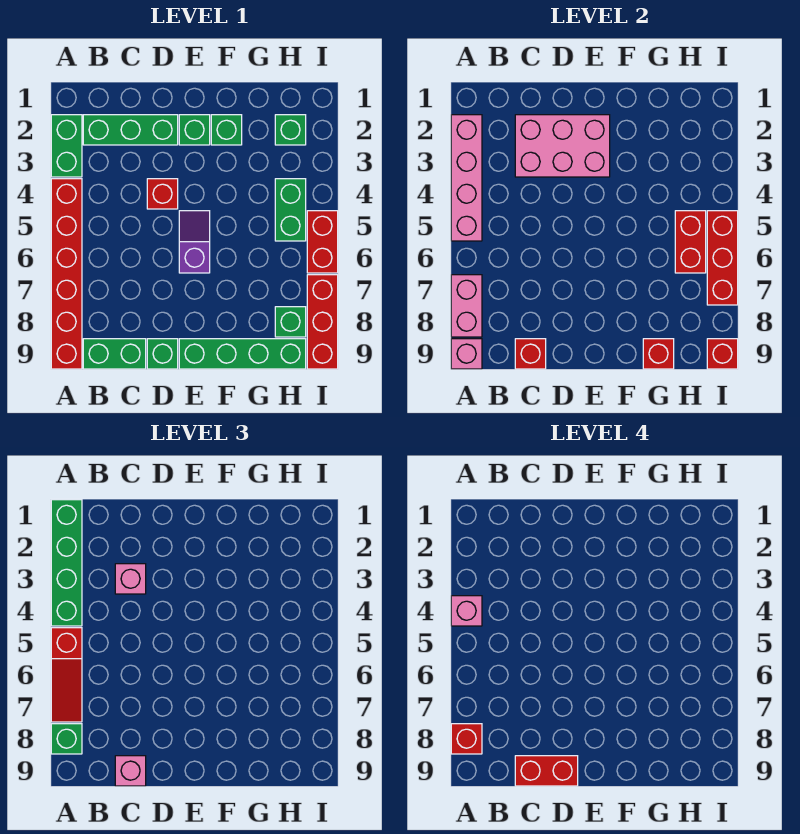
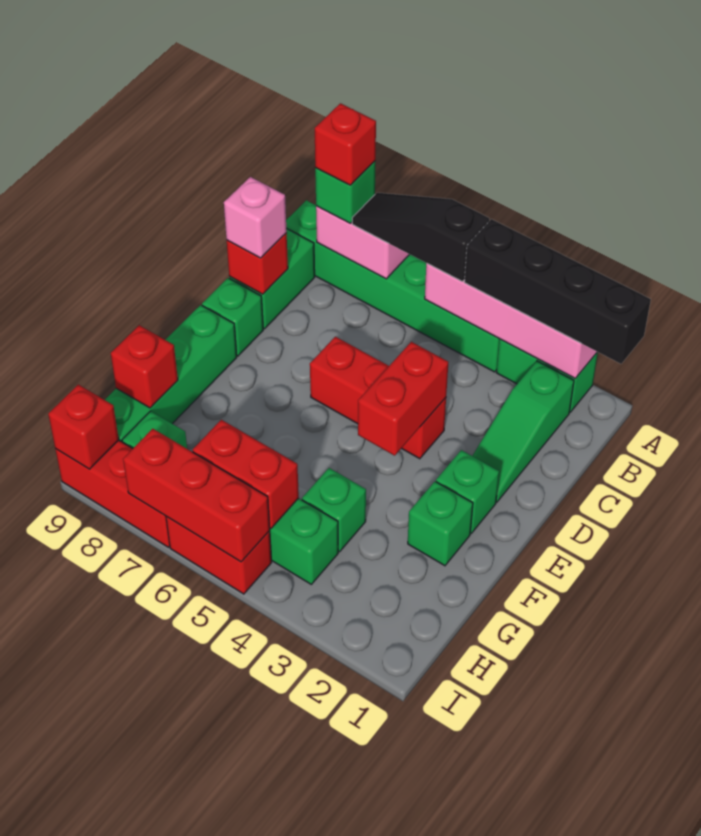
green brick A1:A4 level 3 -> black brick A1:A4 level 3
red brick A4:A9 level 1 -> green brick A4:A9 level 1
pink brick A4 level 4 -> none
red slope A5:A7 level 3 top 5 -> black slope A5:A7 level 3 top 5
pink brick A9 level 2 -> none
green brick B2:D2 level 1 -> green slope B2:D2 level 1 top B
pink brick C2:E3 level 2 -> none
pink brick C3 level 3 -> none
red brick C9:D9 level 4 -> red brick D4:E4 level 2
red brick D4 level 1 -> red brick D4:D6 level 1
purple slope E5:E6 level 1 top 6 -> none
green brick H2 level 1 -> green brick G4 level 1

